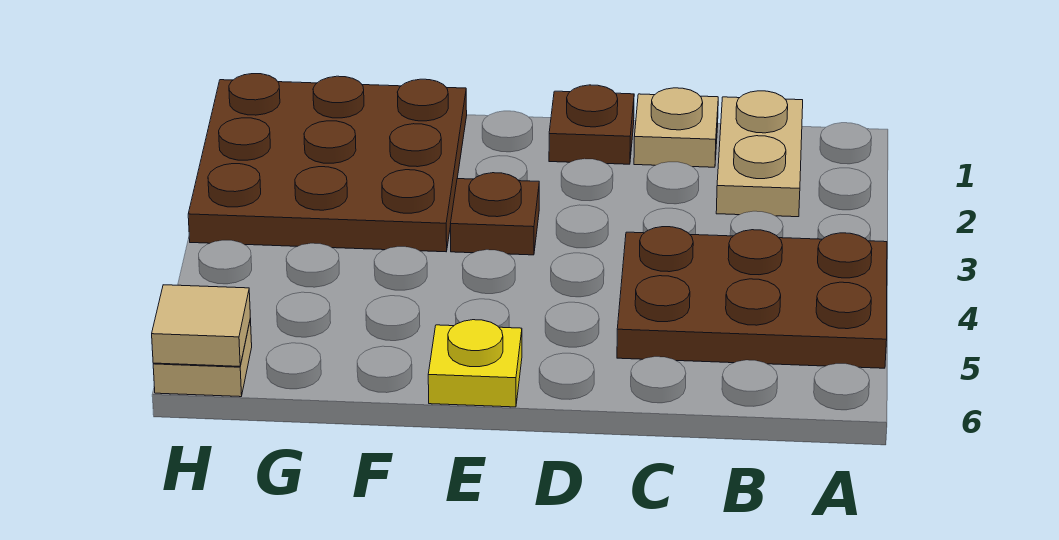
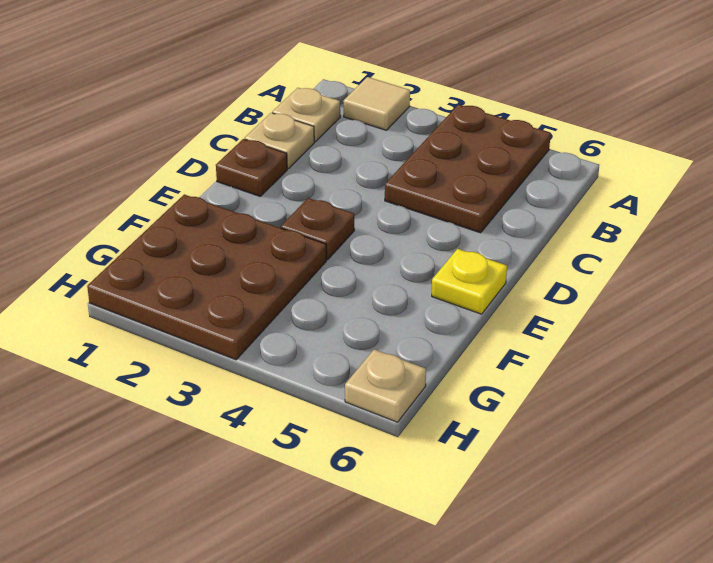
tan plate B1:B2 level 1 -> tan plate B1 level 1
tan tile H6 level 2 -> tan tile A2 level 1

